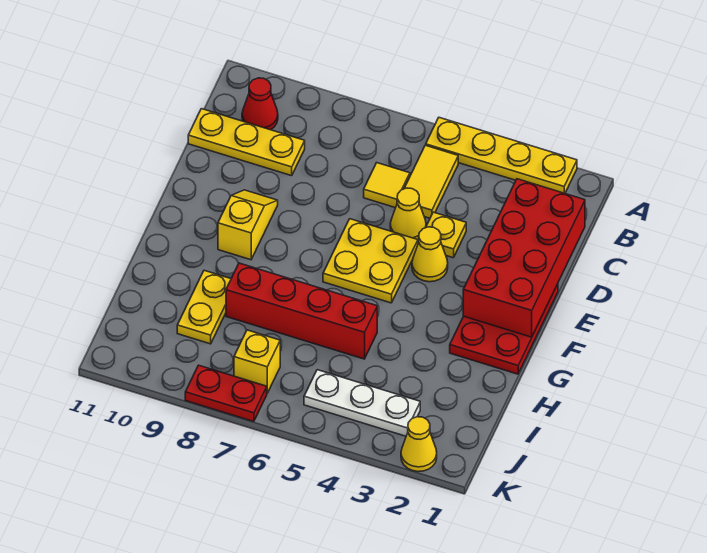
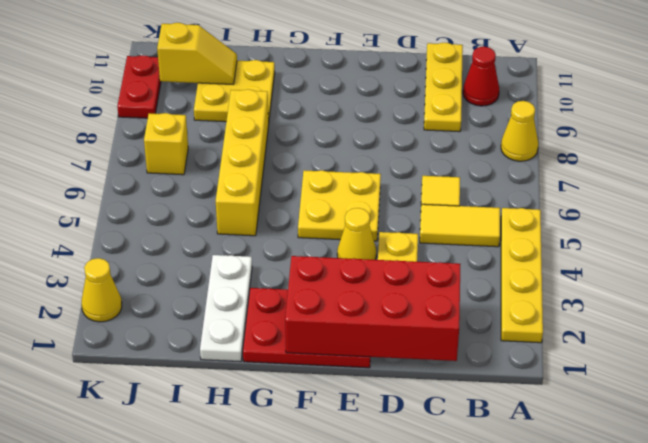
yellow cone D5 level 1 -> yellow cone A8 level 1
yellow slope E9:F9 level 1 top F -> yellow slope I10:J10 level 2 top J
red brick H5:H8 level 1 -> yellow brick H5:H8 level 1
yellow plate H9:I9 level 1 -> yellow plate H9:I10 level 1
white plate J3:J5 level 1 -> white plate H1:H3 level 1
red plate K7:K8 level 1 -> red plate K9:K10 level 1

